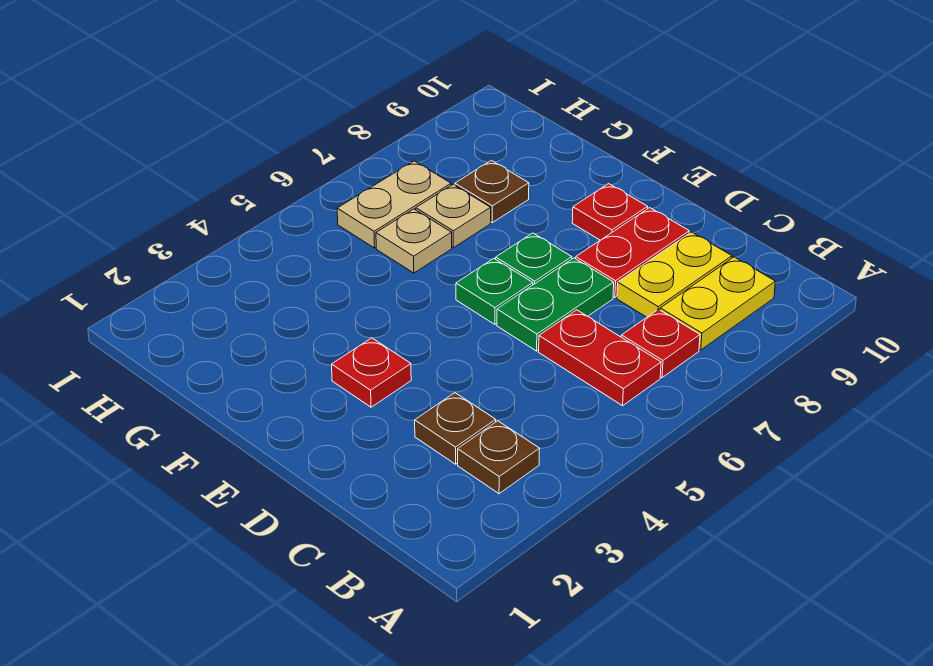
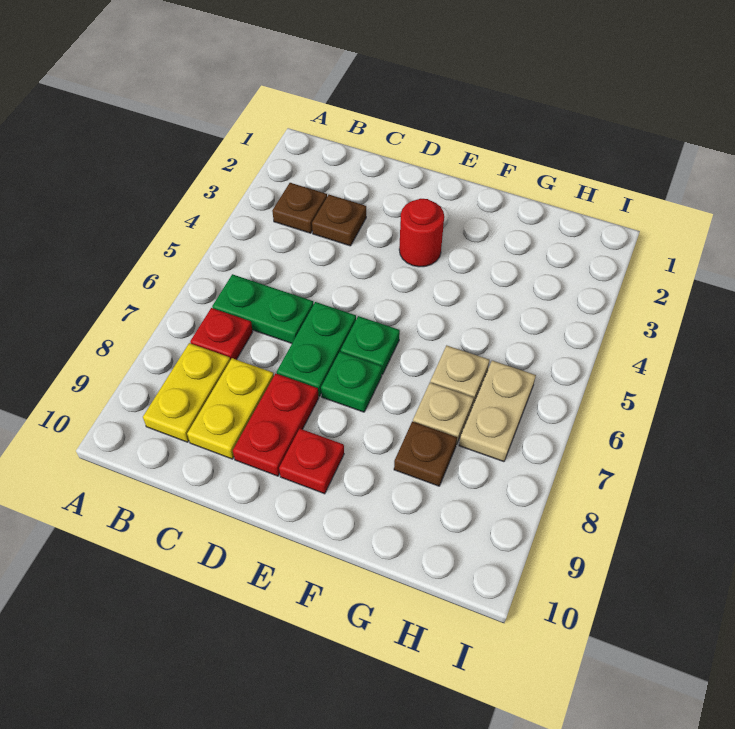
red plate B6:C6 level 1 -> green plate B6:C6 level 1
red plate E3 level 1 -> red round brick E3 level 1

